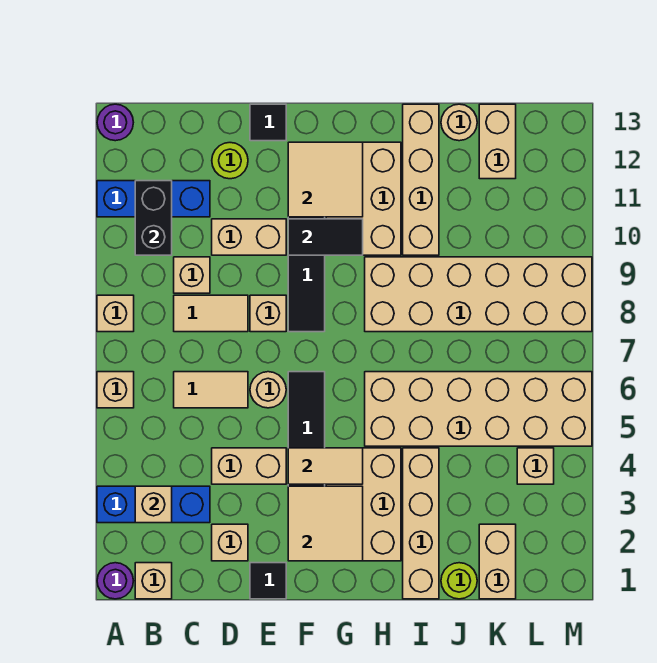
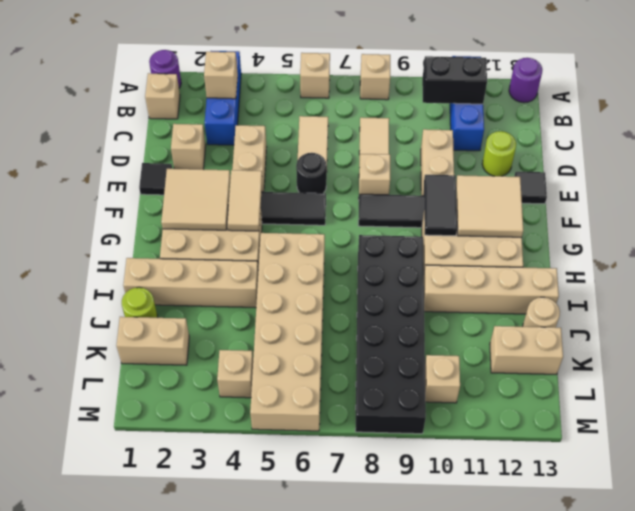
tan brick C9 level 1 -> tan brick L10 level 1
tan round brick E6 level 1 -> black round brick E6 level 1
tan brick H8:M9 level 1 -> black brick H8:M9 level 1

